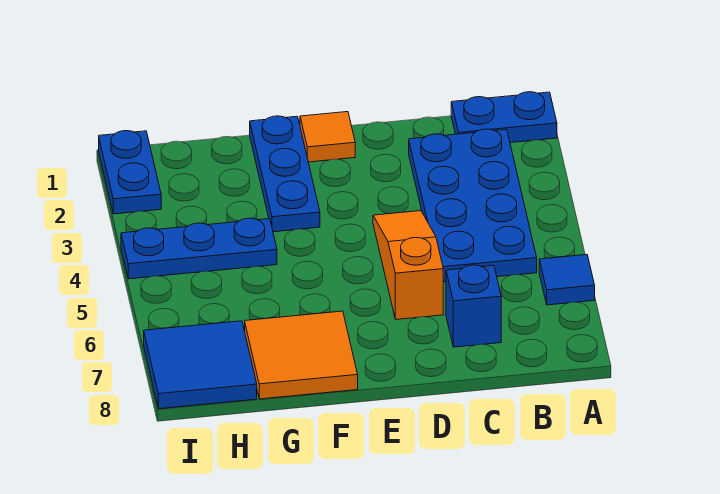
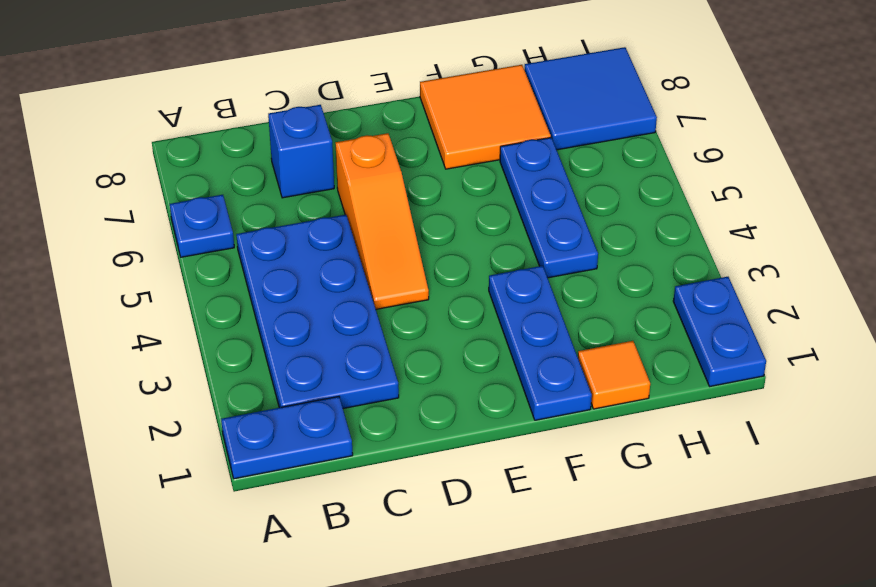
blue tile A6 level 1 -> blue plate A6 level 1
orange tile E1 level 1 -> orange tile G1 level 1
blue plate G4:I4 level 1 -> blue plate G4:G6 level 1

